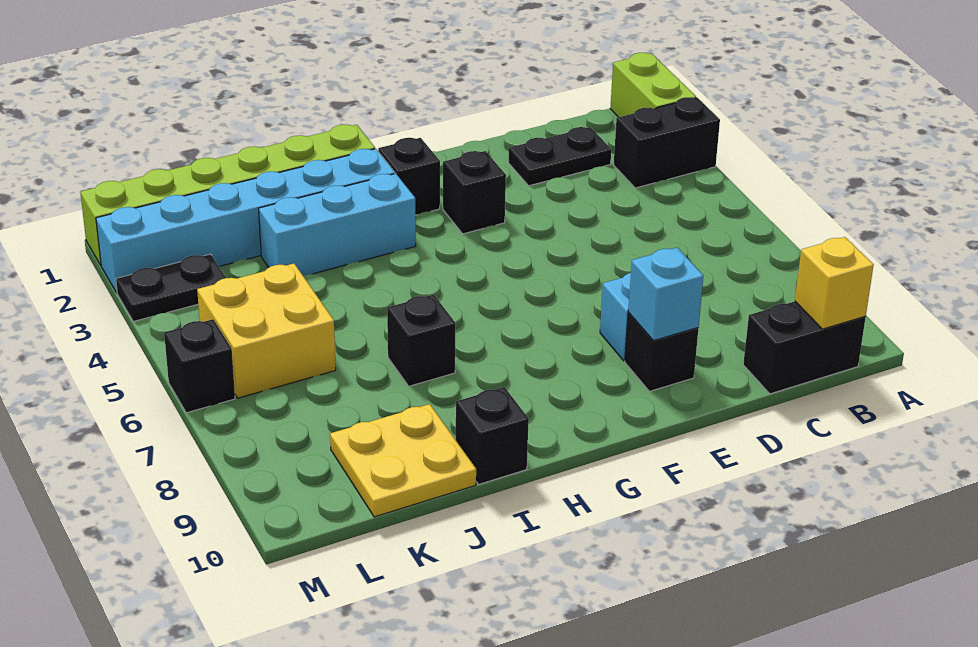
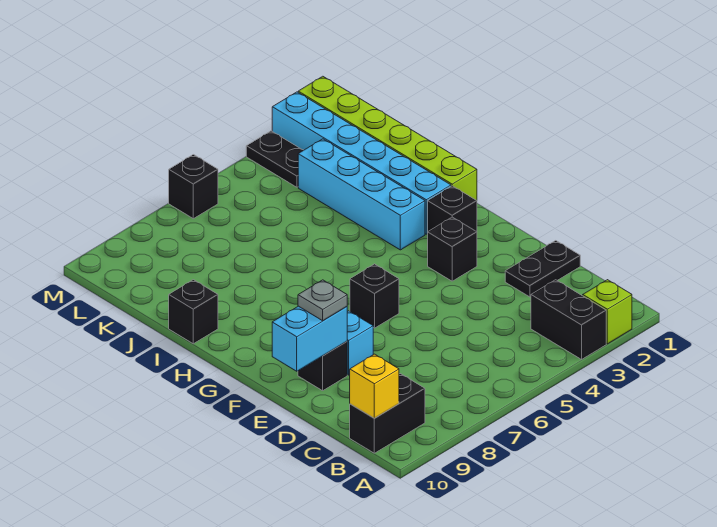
lime brick A1:A2 level 1 -> lime brick A2 level 1
black brick B10:C10 level 1 -> black brick B9:B10 level 1
black plate C2:D2 level 1 -> black plate D1:D2 level 1
cyan brick E9 level 2 -> cyan brick E9:E10 level 2
none -> grey plate E9 level 3
cyan brick H3:J3 level 1 -> cyan brick H3:K3 level 1
black brick I7 level 1 -> black brick F6 level 1
yellow plate J9:K10 level 1 -> none
yellow brick K5:L6 level 1 -> none

